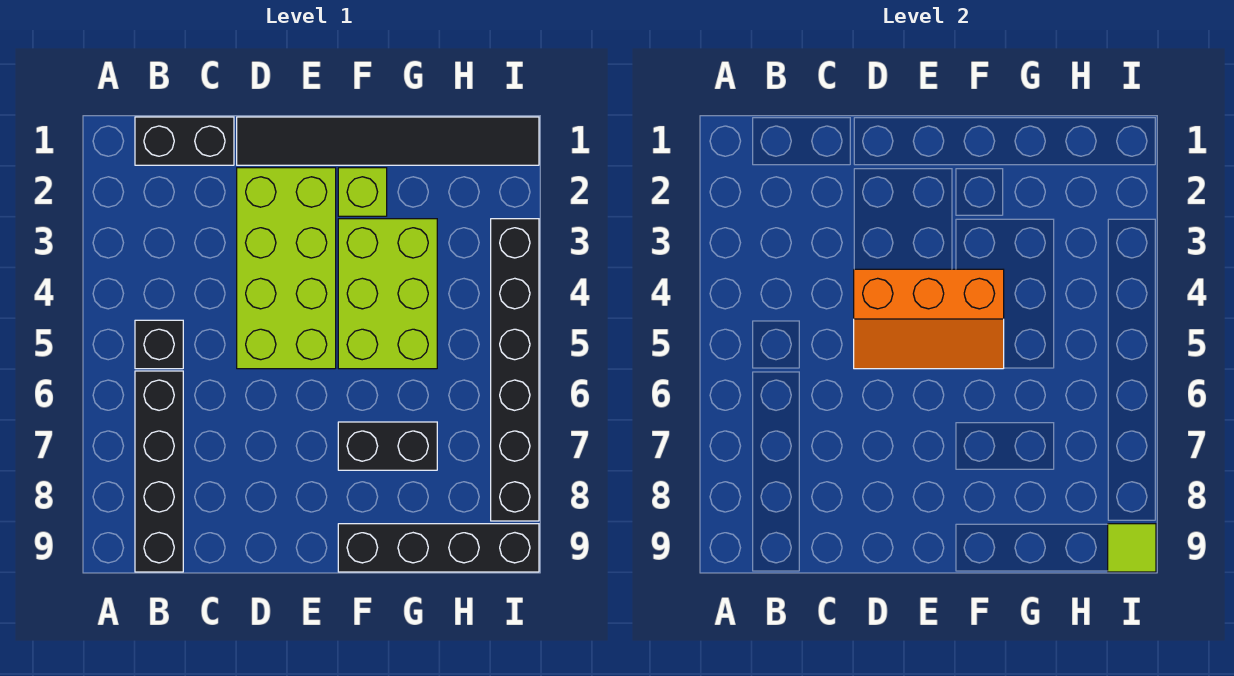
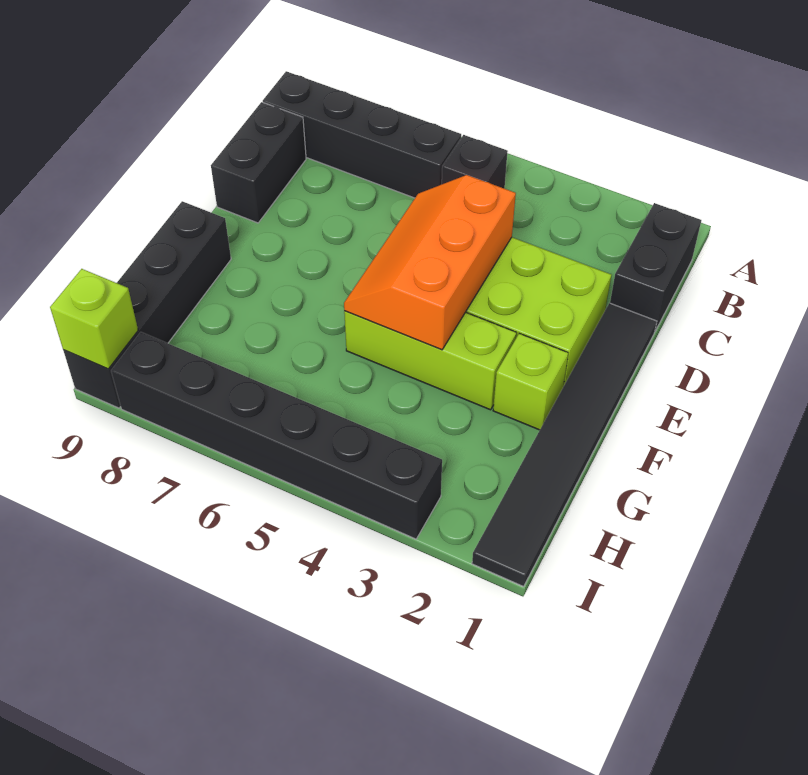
lime brick F3:G5 level 1 -> lime brick F3:F5 level 1
black brick F7:G7 level 1 -> black brick C9:D9 level 1
lime tile I9 level 2 -> lime brick I9 level 2

